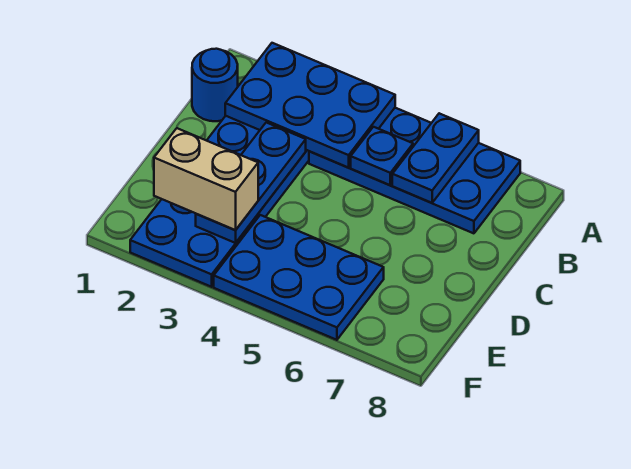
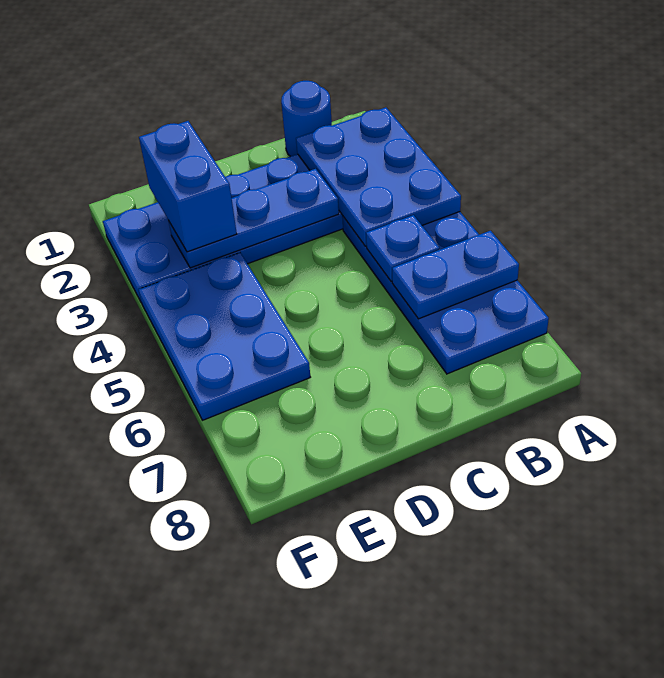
tan brick E2:E3 level 3 -> blue brick E2:E3 level 3

